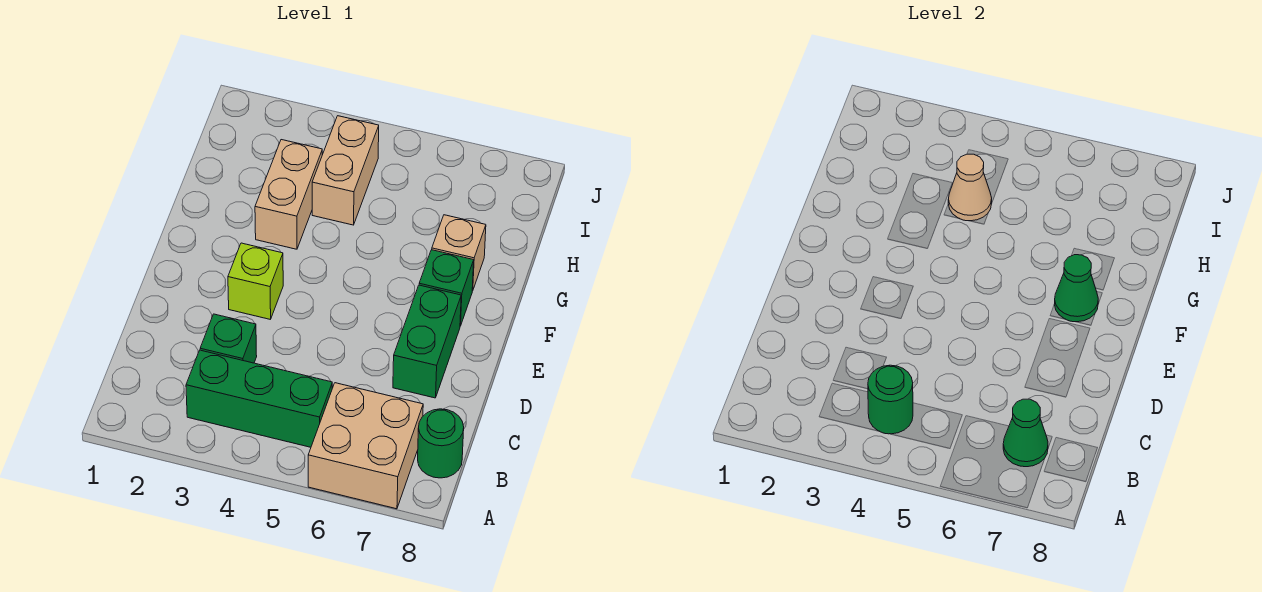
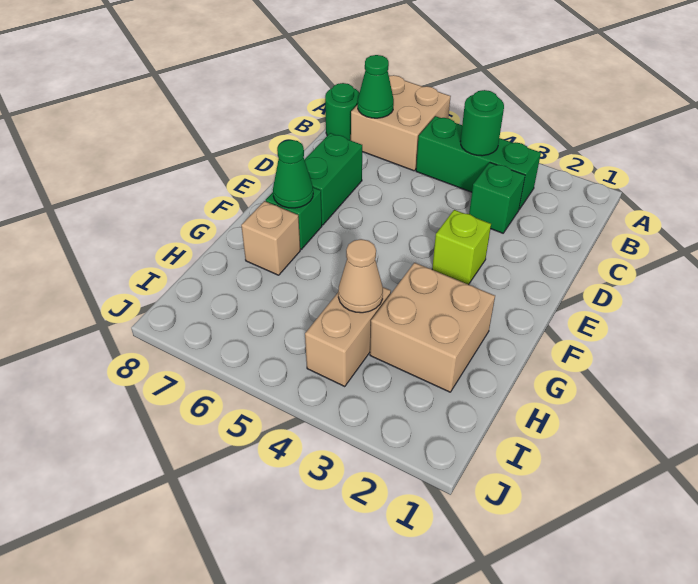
tan brick G3:H3 level 1 -> tan brick G2:H3 level 1

